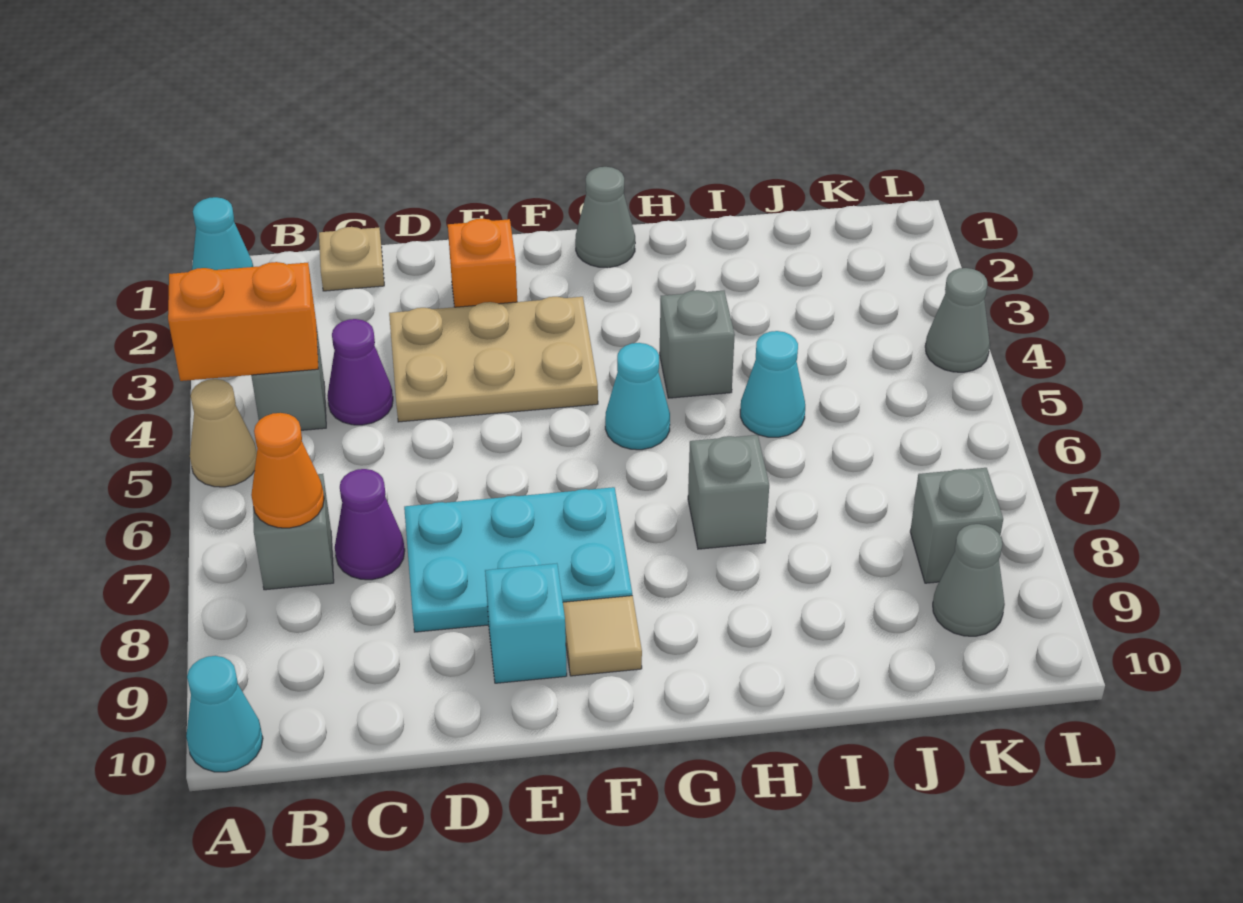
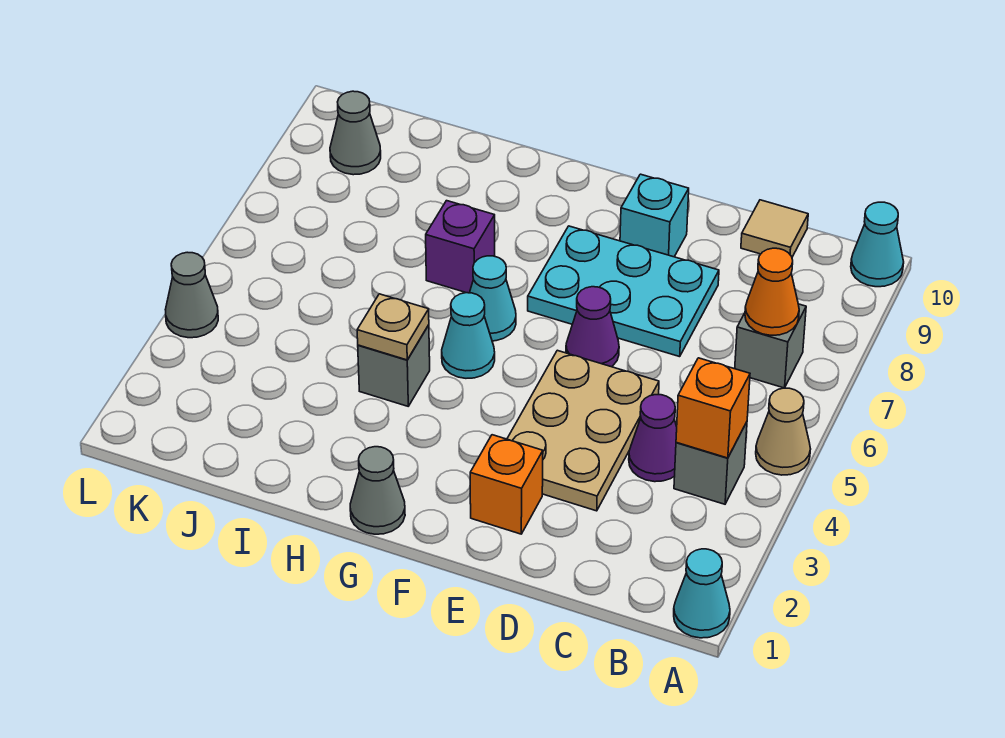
orange brick A4:B4 level 2 -> orange brick B4 level 2
tan plate C1 level 1 -> tan plate H4 level 2
purple cone C7 level 1 -> purple cone E6 level 1
tan plate D3:F4 level 1 -> tan plate D3:E5 level 1
tan tile F9 level 1 -> tan tile C10 level 1
grey brick H7 level 1 -> purple brick H7 level 1
cyan cone I5 level 1 -> cyan cone G6 level 1
grey brick K8 level 1 -> none

